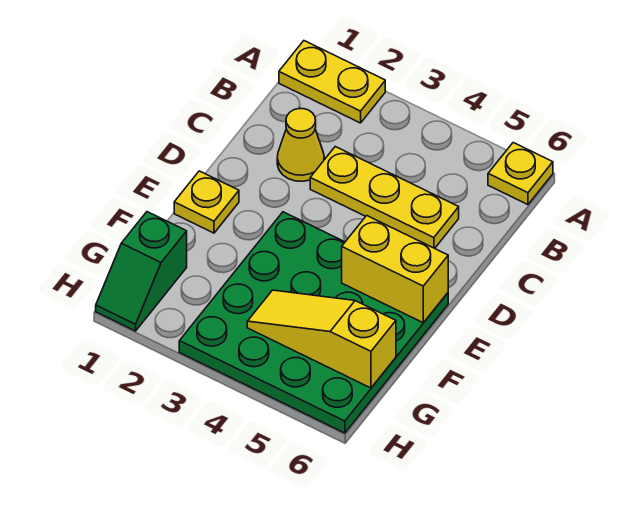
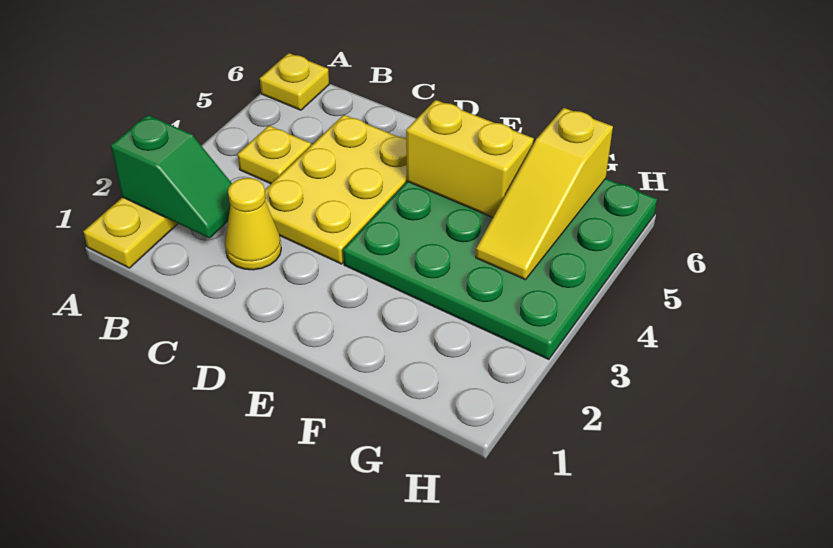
yellow plate C3:C5 level 1 -> yellow plate C3:D5 level 1
yellow plate E1 level 1 -> yellow plate B4 level 1
yellow brick E5:E6 level 2 -> yellow brick E5:F5 level 2
green slope G1:H1 level 1 top G -> green slope A2:B2 level 2 top A

